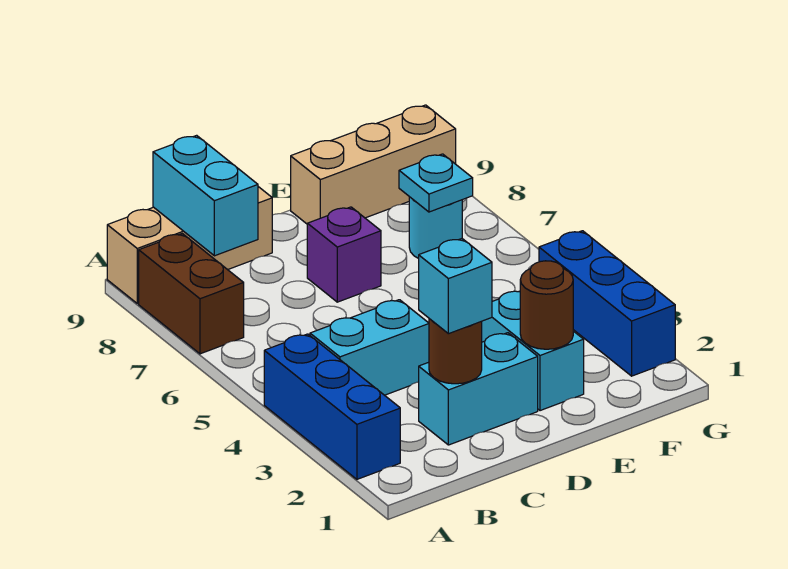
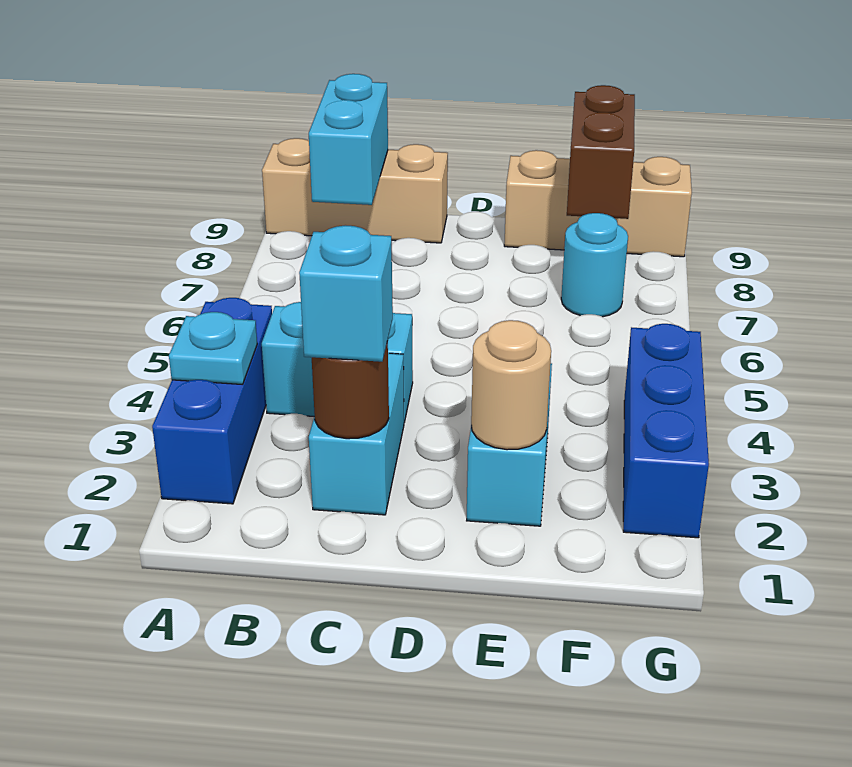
brown brick A7:A8 level 1 -> brown brick F8:F9 level 2
cyan brick C2:D2 level 1 -> cyan brick C2:C3 level 1
purple brick D7 level 1 -> none
brown round brick E2 level 2 -> tan round brick E2 level 2
cyan plate F7 level 2 -> cyan plate A3 level 2

